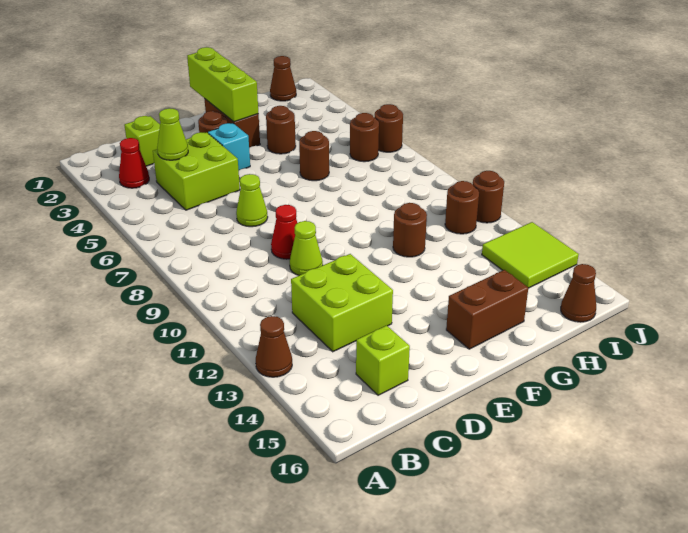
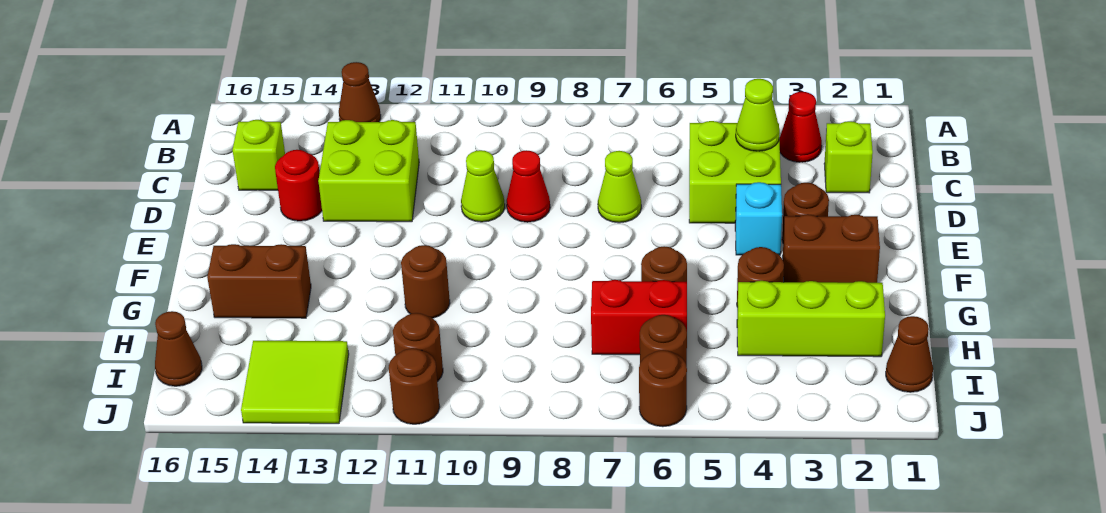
none -> red round brick D14 level 1
lime brick F1:F3 level 2 -> lime brick H2:H4 level 1
brown brick F15:G15 level 1 -> brown brick G14:G15 level 1
none -> red brick H6:H7 level 1

